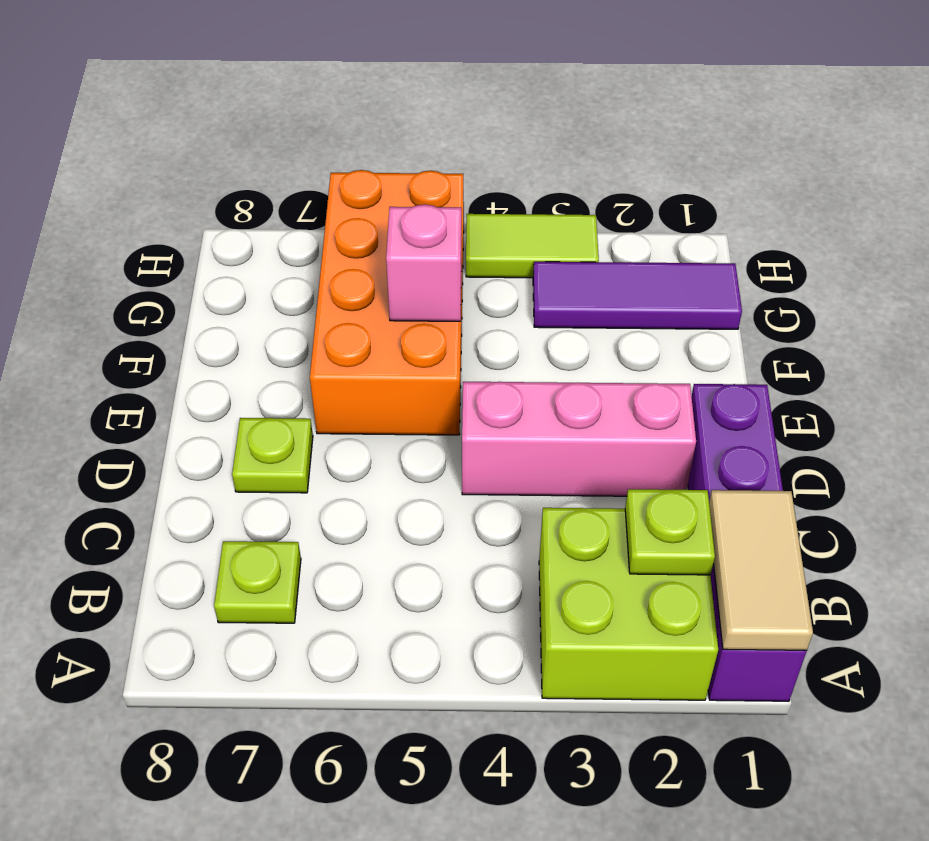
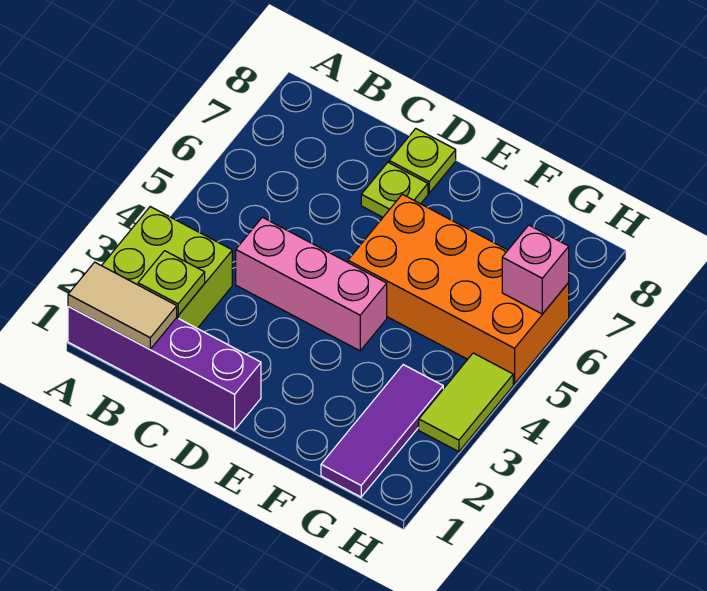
lime plate B7 level 1 -> lime plate D8 level 1
pink brick D2:D4 level 1 -> pink brick C4:E4 level 1
pink brick F5 level 2 -> pink brick H6 level 2

